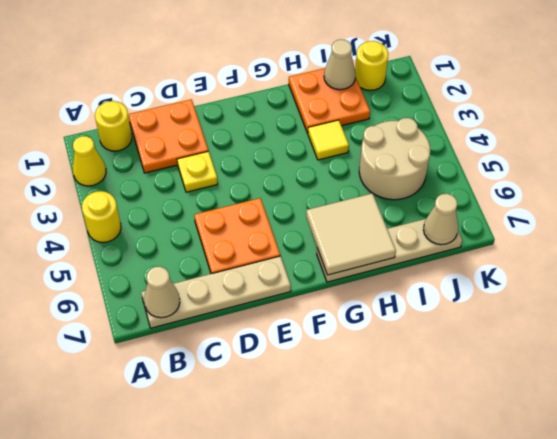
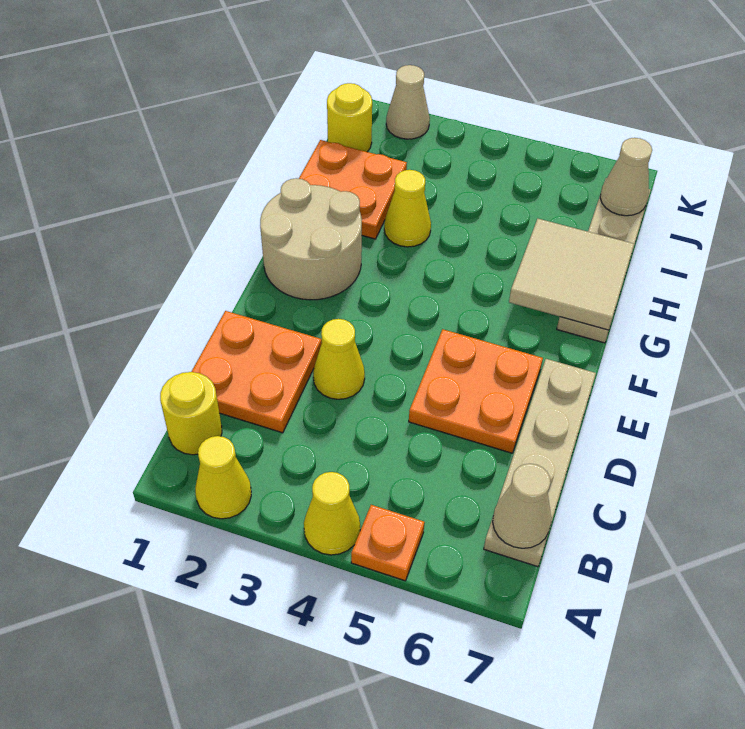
yellow round brick A4 level 1 -> yellow cone A4 level 1
none -> orange plate A5 level 1
yellow plate D3 level 1 -> yellow cone D3 level 1
yellow tile H3 level 1 -> yellow cone H3 level 1
tan cone I1 level 2 -> tan cone K2 level 1
tan round brick I4:J5 level 1 -> tan round brick F1:G2 level 1

